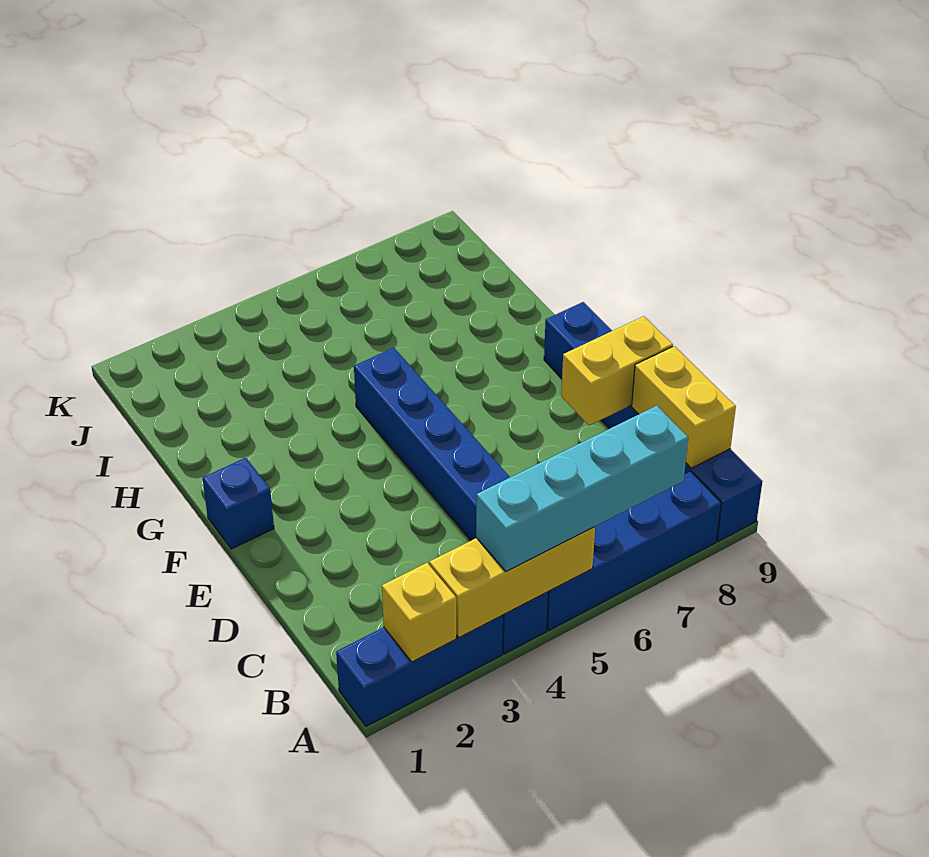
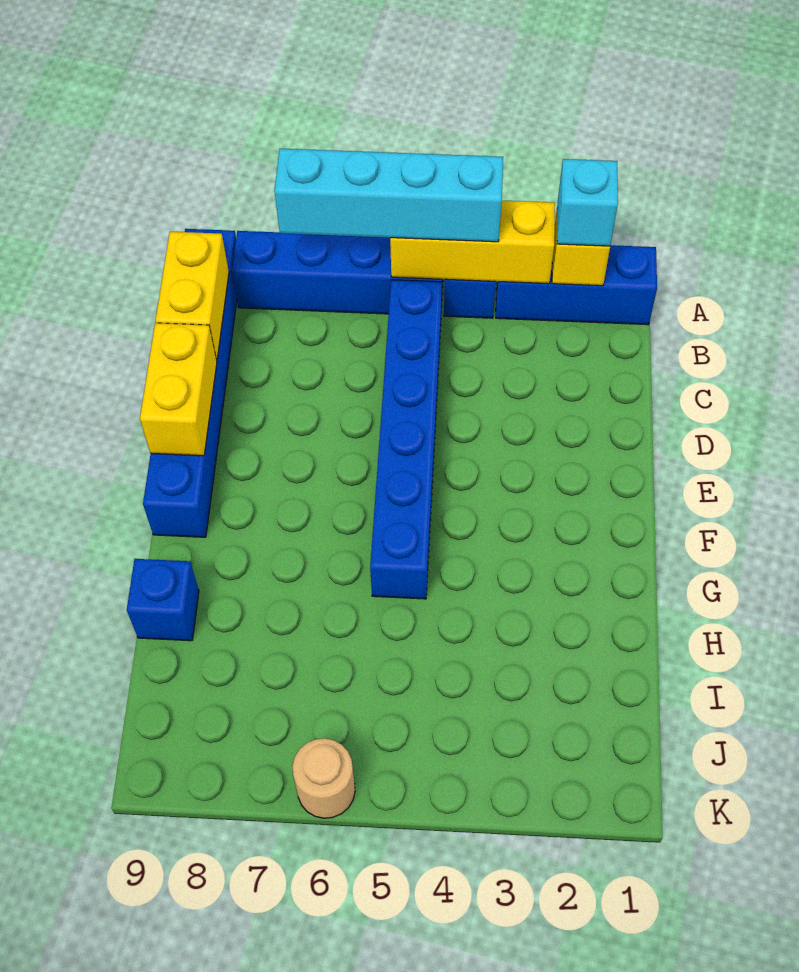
none -> cyan brick A2 level 3
yellow brick D8:D9 level 2 -> yellow brick D9:E9 level 2
blue brick F1 level 1 -> blue brick H9 level 1
none -> tan round brick K6 level 1

